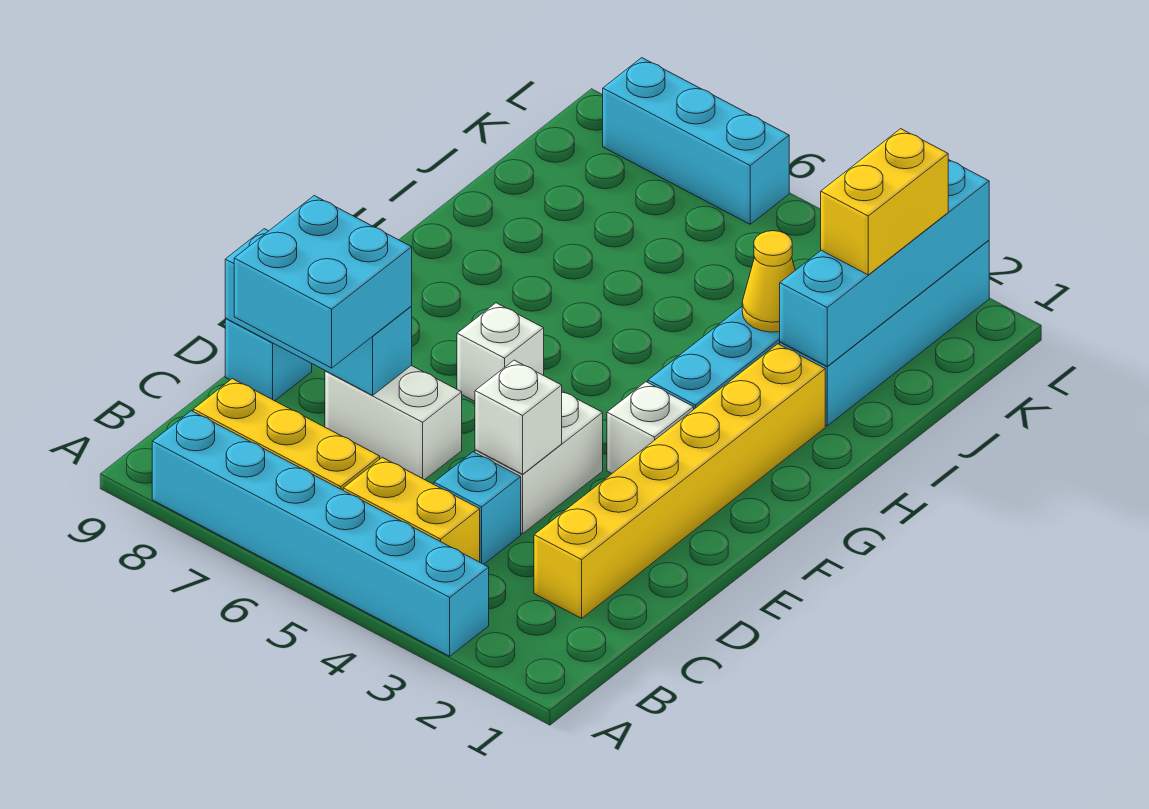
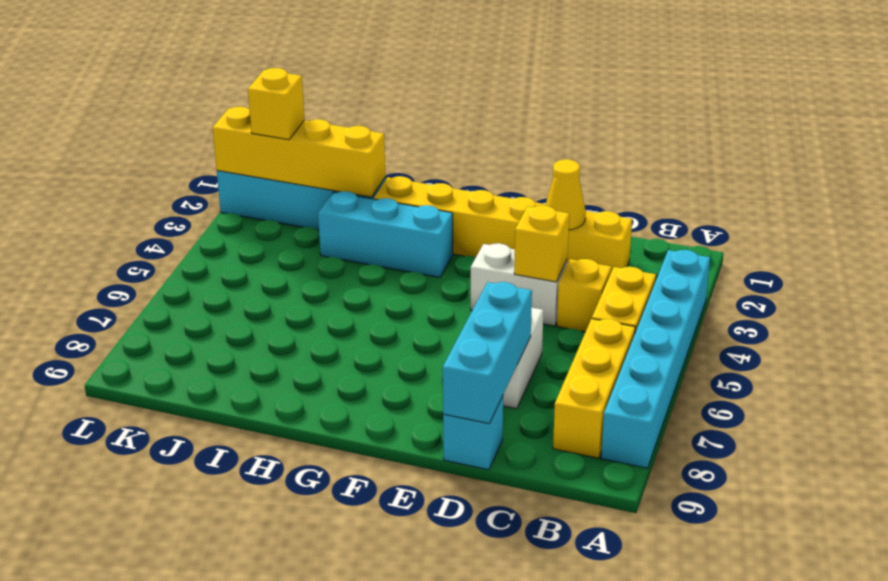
cyan brick C4 level 1 -> yellow brick C4 level 1
cyan brick C7:D8 level 3 -> none
white brick D4 level 2 -> yellow brick D4 level 2
white brick F3 level 1 -> none
white brick F6 level 1 -> none
cyan brick I2:L2 level 2 -> yellow brick I2:L2 level 2
yellow cone I3 level 2 -> yellow cone D2 level 2
yellow brick J2:K2 level 3 -> yellow brick K2 level 3
cyan brick L6:L8 level 1 -> none

